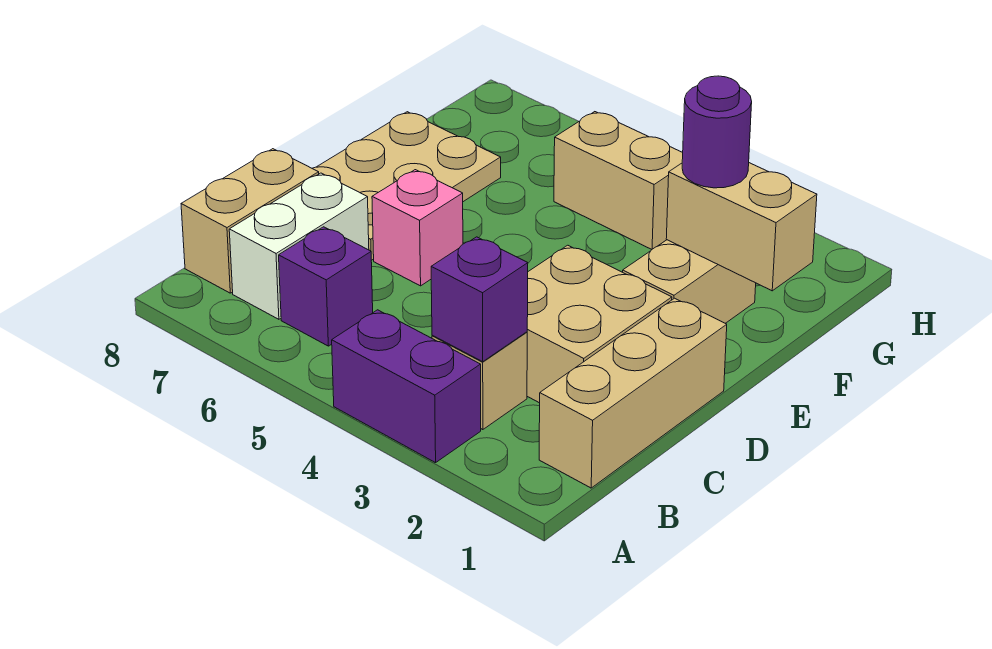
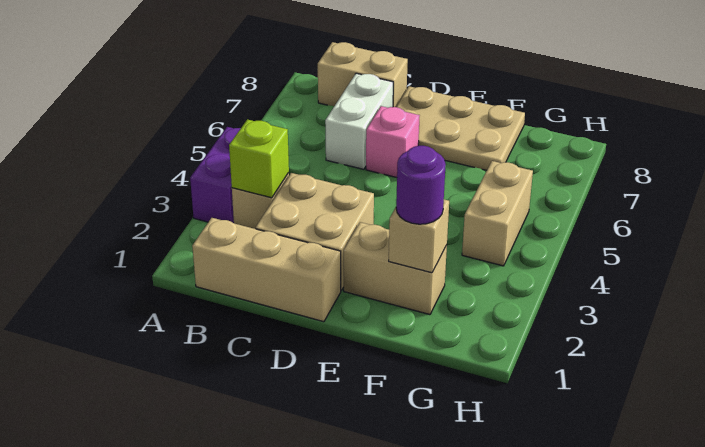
purple brick B3 level 2 -> lime brick B3 level 2
purple brick B6 level 1 -> none
white brick B7:C7 level 1 -> white brick C6:C7 level 1
tan brick F1:F2 level 2 -> tan brick F2 level 2

